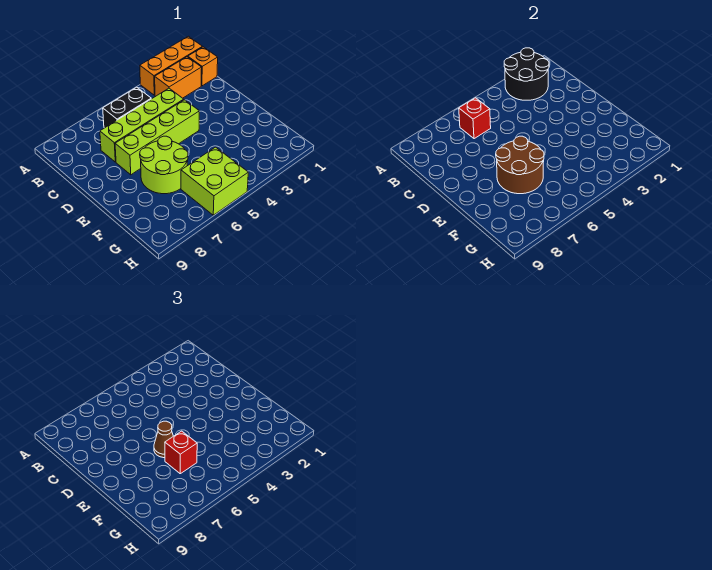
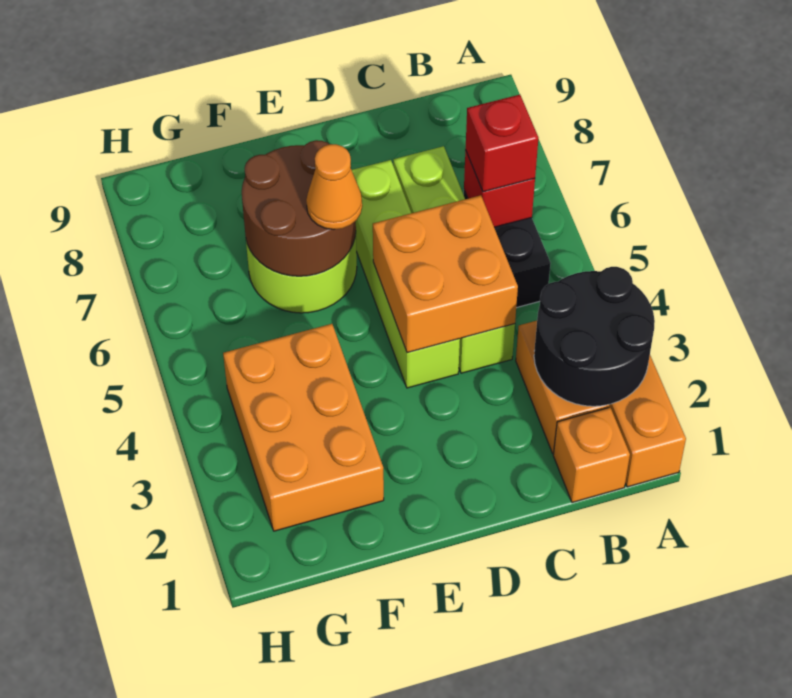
none -> orange brick C4:D5 level 2
brown cone E6 level 3 -> orange cone E6 level 3
none -> orange brick F2:G4 level 1
red brick F6 level 3 -> red brick B6 level 3
lime brick G5:H6 level 1 -> none

